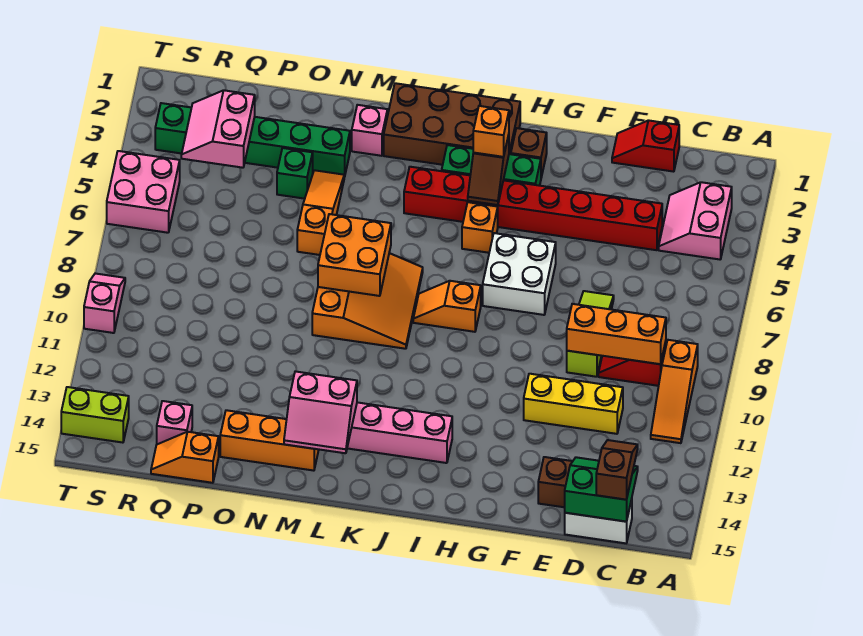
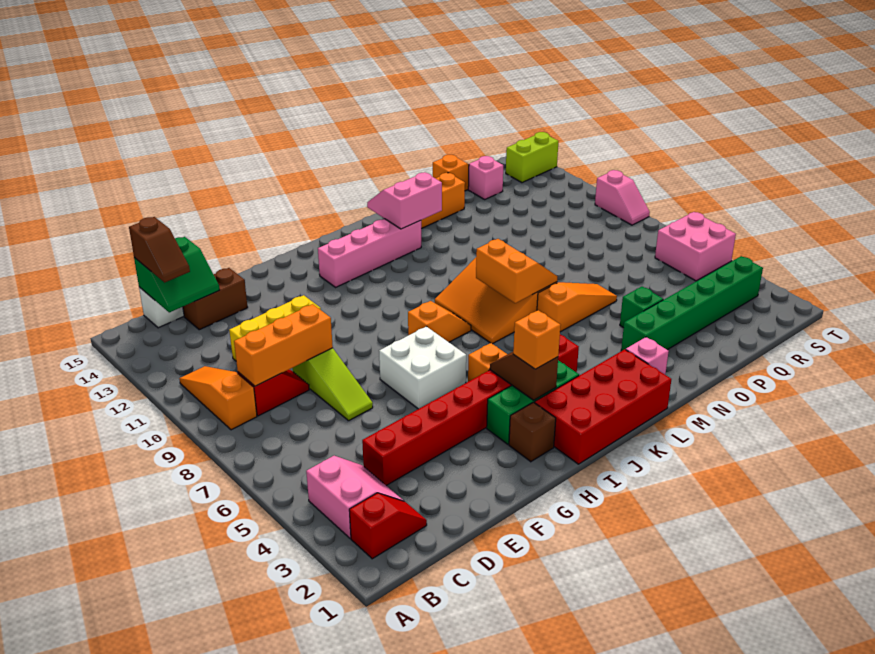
red slope D1:E1 level 1 top D -> red slope B2:C2 level 1 top B
brown brick I1:L2 level 1 -> red brick I1:L2 level 1
orange brick L7:M8 level 2 -> orange slope L7:M8 level 2 top L
orange slope N4:N6 level 1 top 6 -> orange slope M6:O6 level 1 top M
pink slope Q3:R4 level 2 top Q -> none

